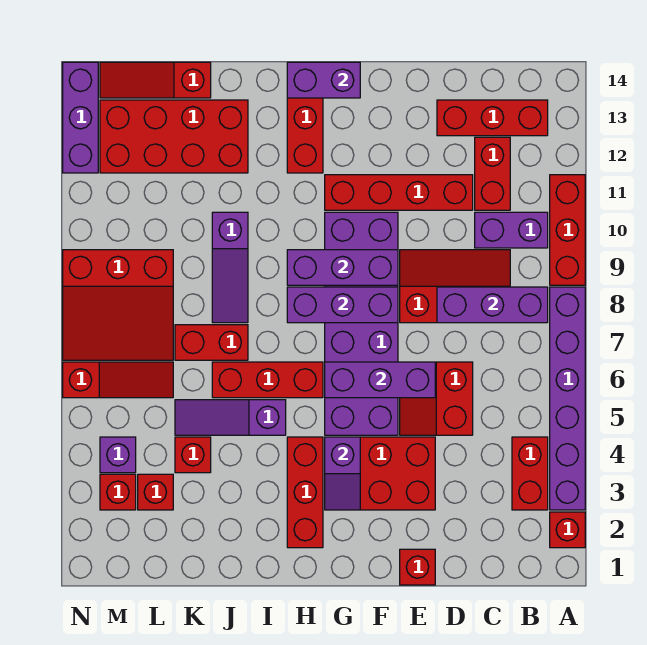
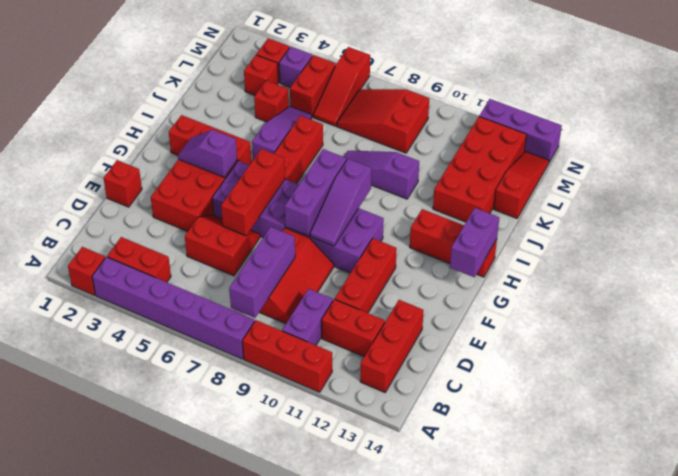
red brick D11:G11 level 1 -> red brick D11:F11 level 1
purple brick E6:G6 level 2 -> red brick E6:G6 level 2
purple brick F9:H9 level 2 -> purple slope F9:H9 level 2 top H
red brick J7:K7 level 1 -> red brick L5:M5 level 1
red slope L7:N9 level 1 top 9 -> red slope L7:M9 level 1 top 9

